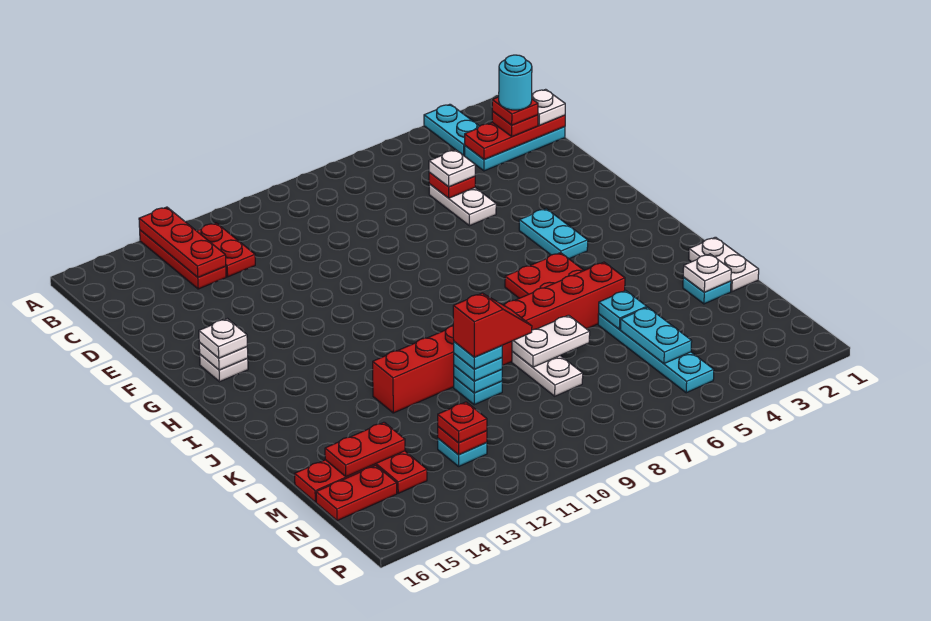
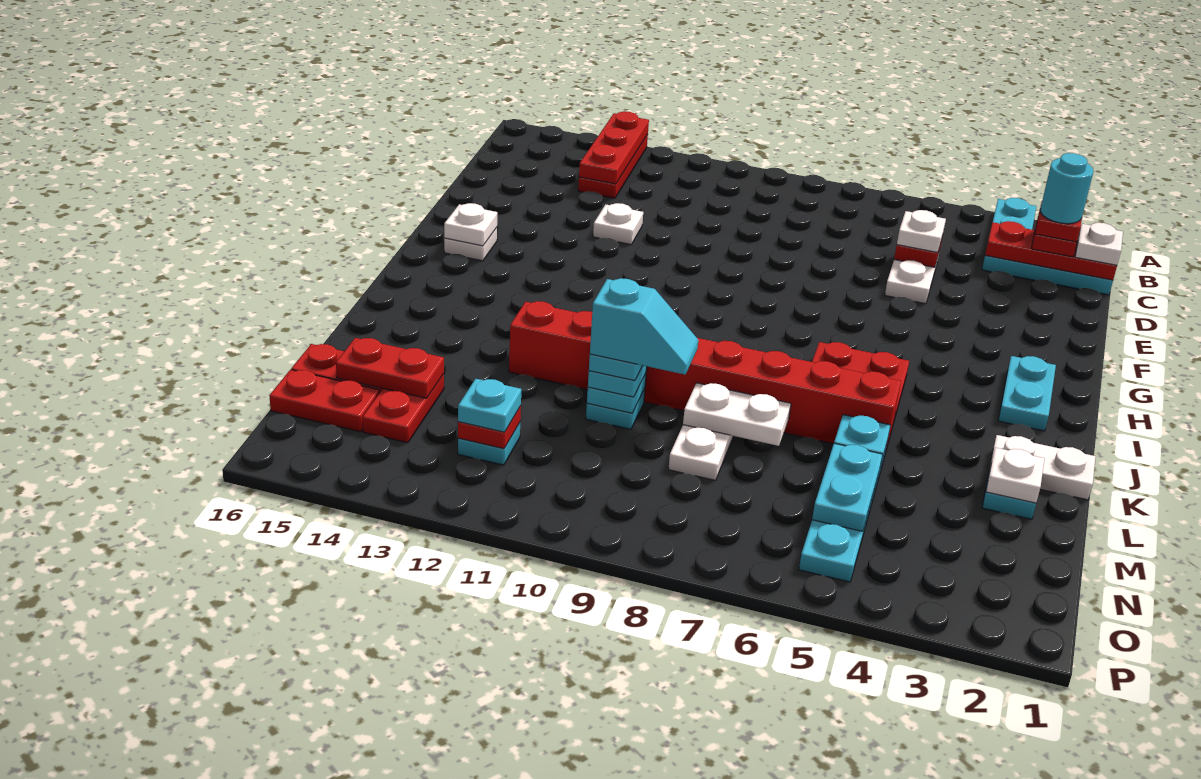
red plate B12:C12 level 1 -> none
cyan plate G4:H4 level 1 -> cyan plate H2:I2 level 1
white plate G15 level 3 -> white plate E12 level 1
white plate K1:L1 level 1 -> white plate K1:K2 level 1
red slope L9:L10 level 5 top 10 -> cyan slope L9:L10 level 5 top 10
red plate N12 level 3 -> cyan plate N12 level 3

